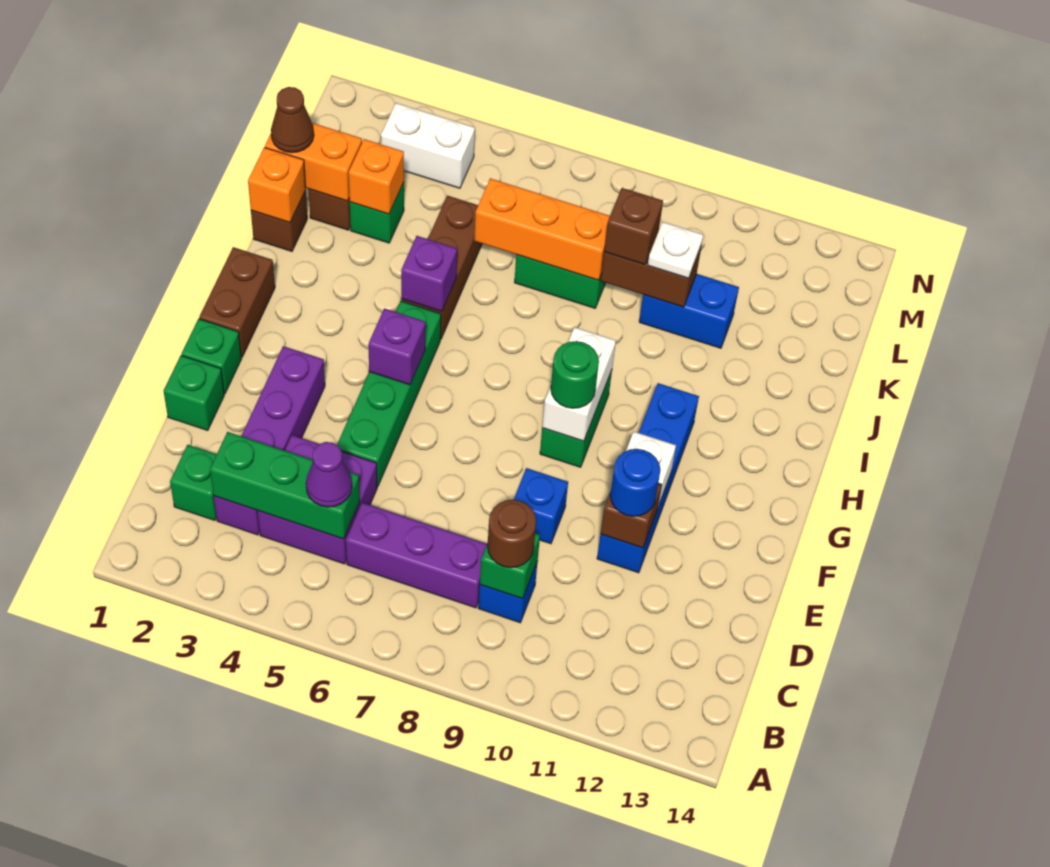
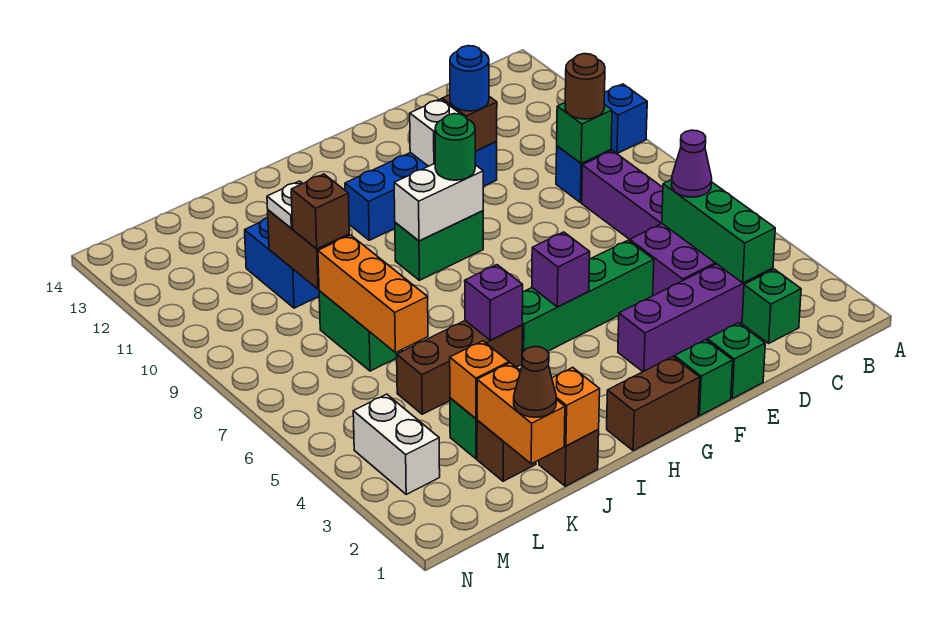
blue brick E9 level 1 -> blue brick A10 level 1

